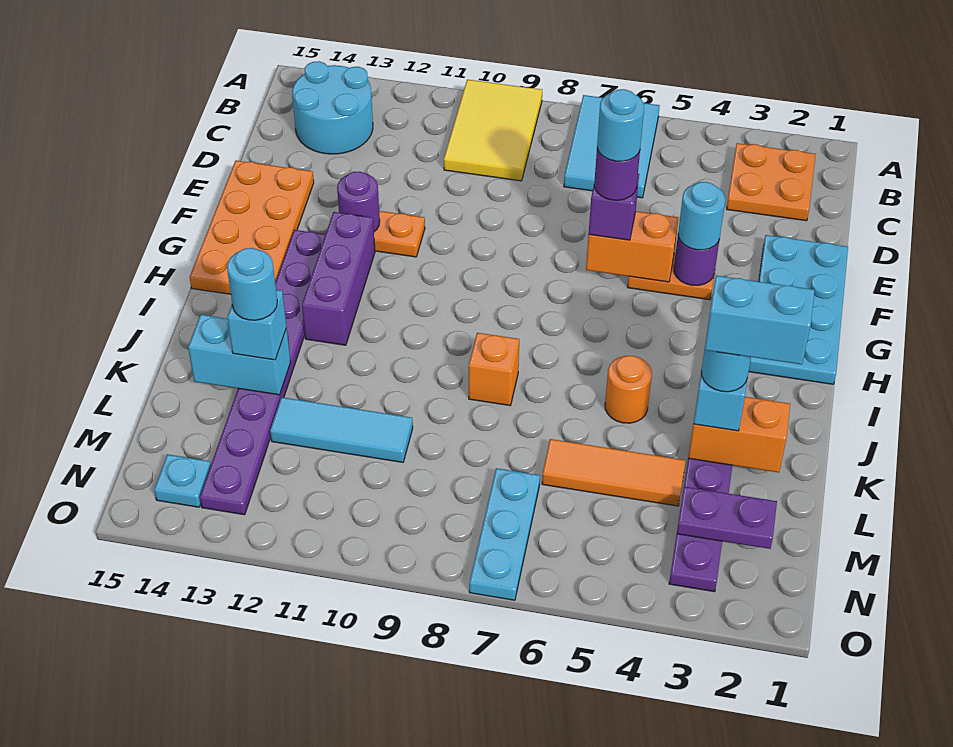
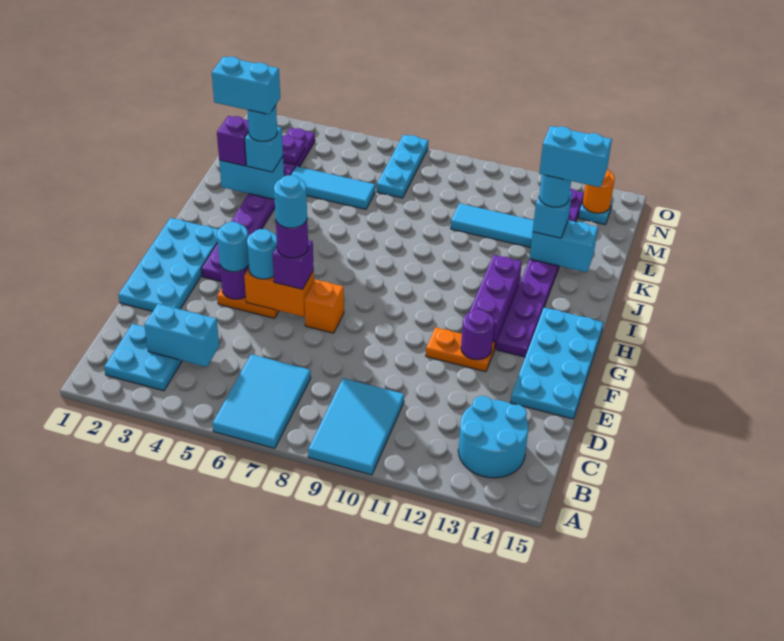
yellow tile A9:C10 level 1 -> cyan tile A9:C10 level 1
orange plate B2:C3 level 1 -> cyan plate B2:C3 level 1
none -> cyan brick C3:C4 level 2
orange plate E14:H15 level 1 -> cyan plate E14:H15 level 1
none -> cyan round brick F5 level 3
orange round brick J5 level 1 -> orange round brick N14 level 2
orange brick J8 level 1 -> orange brick F7 level 1
orange brick K2:K3 level 2 -> cyan brick K2:K3 level 2
none -> purple brick K2 level 3
none -> cyan brick K13:K14 level 5
orange tile L4:L6 level 1 -> cyan tile L4:L6 level 1

